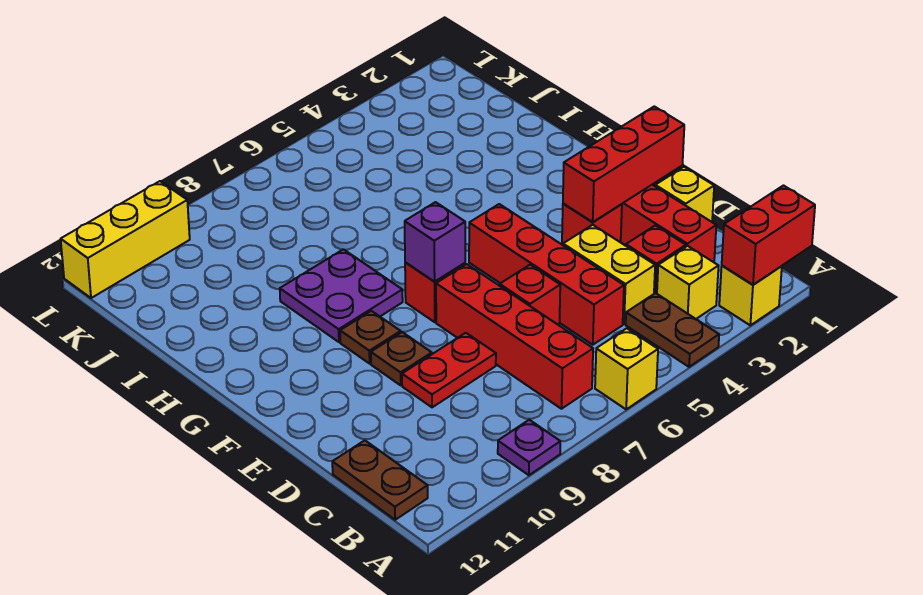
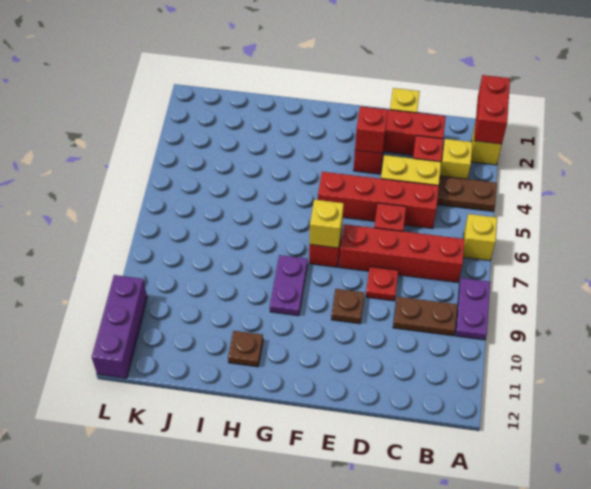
purple plate A9 level 1 -> purple plate A8:A9 level 1
brown plate B12:C12 level 1 -> brown plate B9:C9 level 1
red plate D8:D9 level 1 -> red plate D8 level 1
red brick E1:E3 level 2 -> red brick E3 level 2
purple brick F7 level 2 -> yellow brick F7 level 2
brown plate F9 level 1 -> brown plate H11 level 1
purple plate G8:H9 level 1 -> purple plate G8:G9 level 1
yellow brick L10:L12 level 1 -> purple brick L10:L12 level 1

